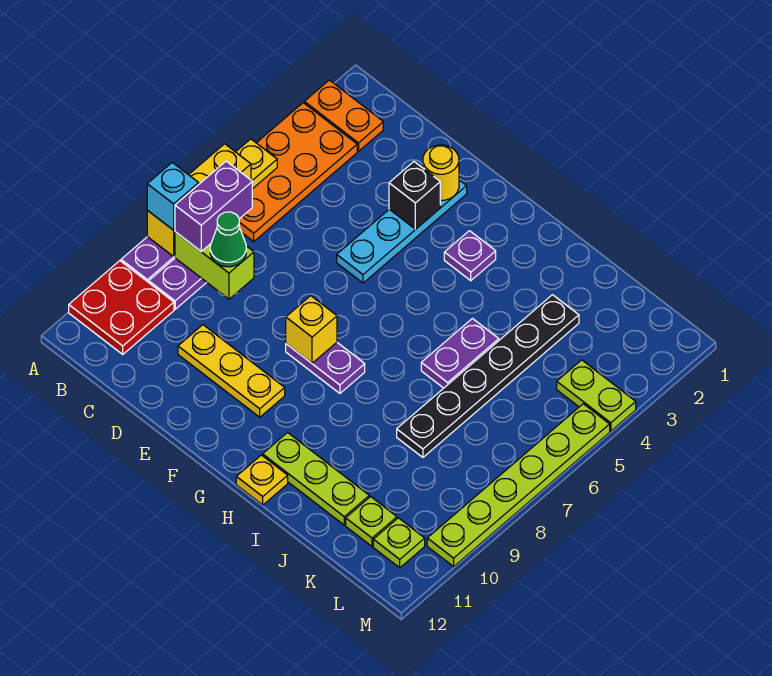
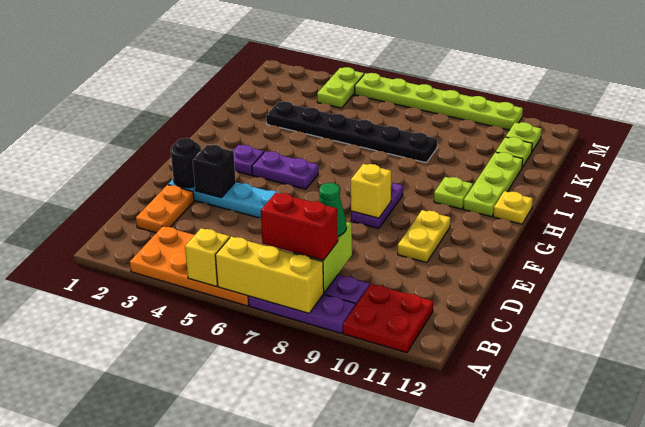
orange plate A2:B2 level 1 -> orange plate C2:D2 level 1
yellow plate A5 level 2 -> yellow brick A5 level 2
cyan brick A8 level 3 -> none
purple brick B7:B8 level 3 -> red brick B7:B8 level 3
yellow plate D10:F10 level 1 -> yellow plate E10:F10 level 1
yellow round brick E2 level 2 -> black round brick E2 level 2
none -> lime plate H10 level 1
purple plate I5:I6 level 1 -> purple plate G4:G5 level 1

